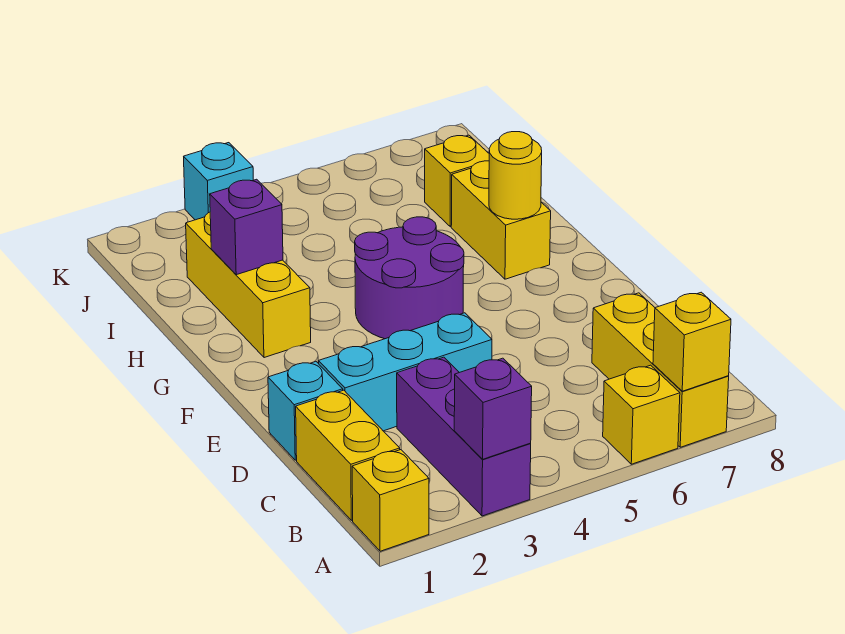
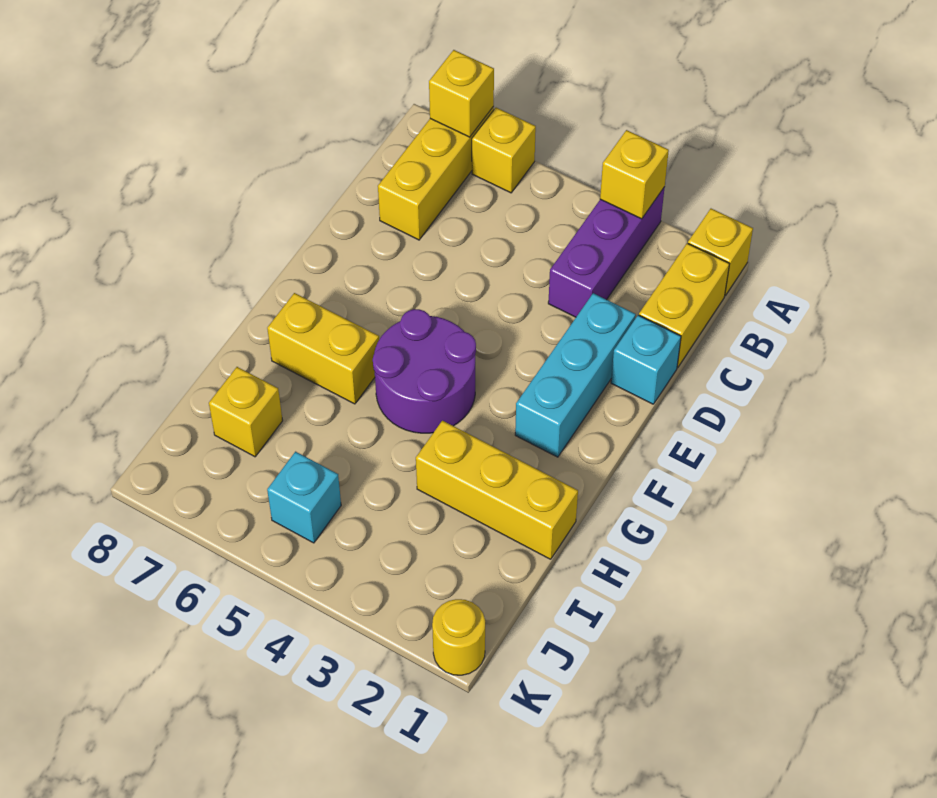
purple brick A3 level 2 -> yellow brick A3 level 2
cyan brick D2:D4 level 1 -> cyan brick D2:F2 level 1
yellow brick G2:I2 level 1 -> yellow brick H1:H3 level 1
yellow brick G7:H7 level 1 -> yellow brick G6:G7 level 1
yellow round brick G7 level 2 -> yellow round brick K1 level 1
purple brick H2 level 2 -> none
cyan brick K3 level 1 -> cyan brick J5 level 1

